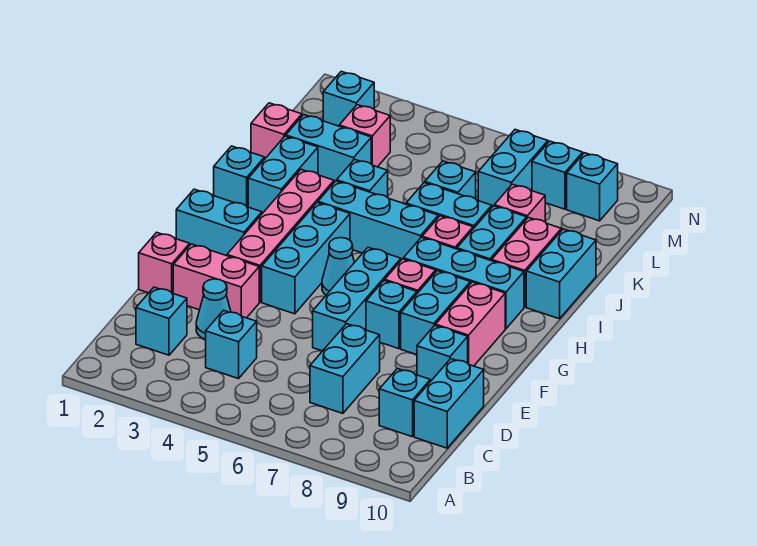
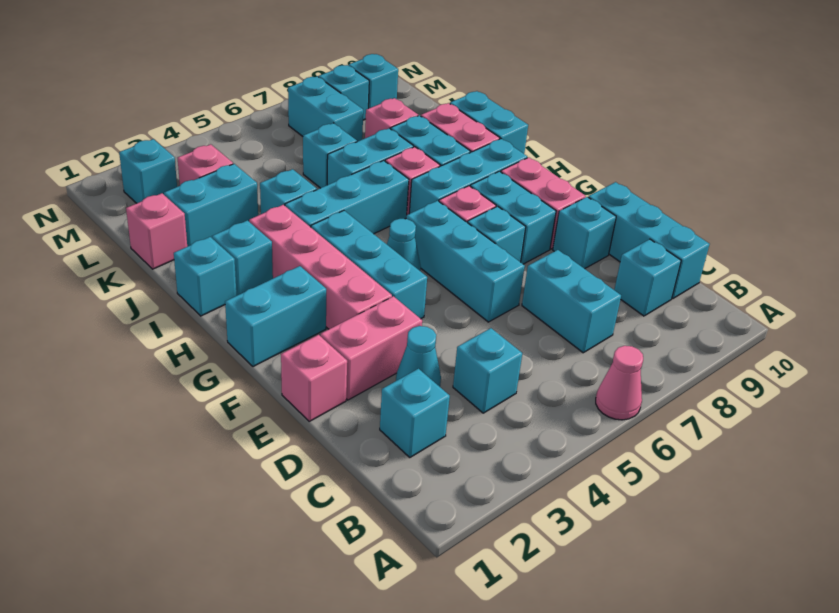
none -> pink cone A6 level 1
cyan brick C10:D10 level 1 -> cyan brick C10:E10 level 1
cyan brick I2:J2 level 1 -> cyan brick I2 level 1

